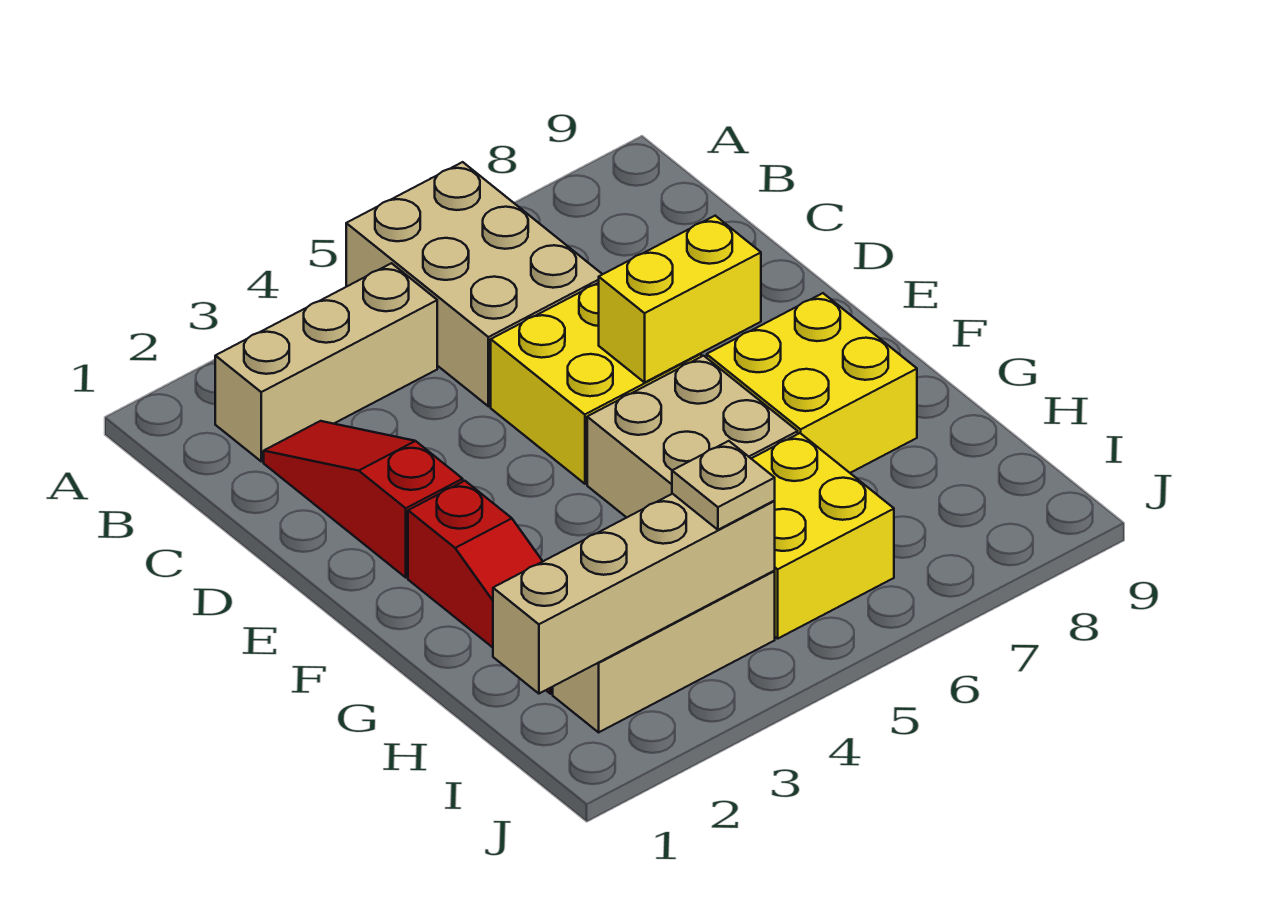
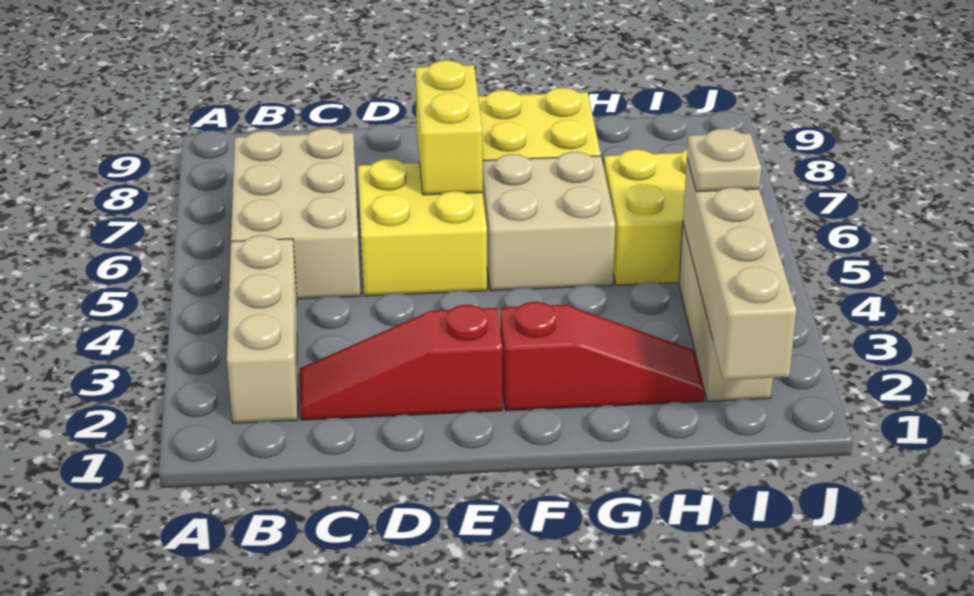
tan brick A5:C6 level 1 -> tan brick B5:C7 level 1

